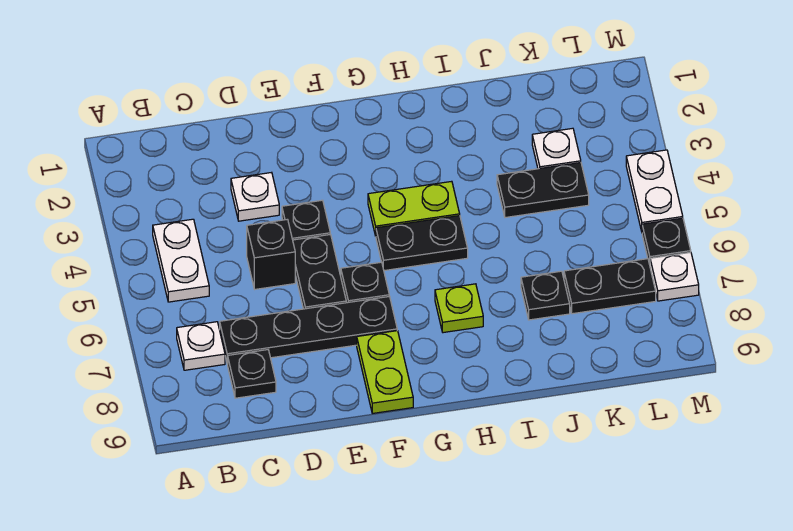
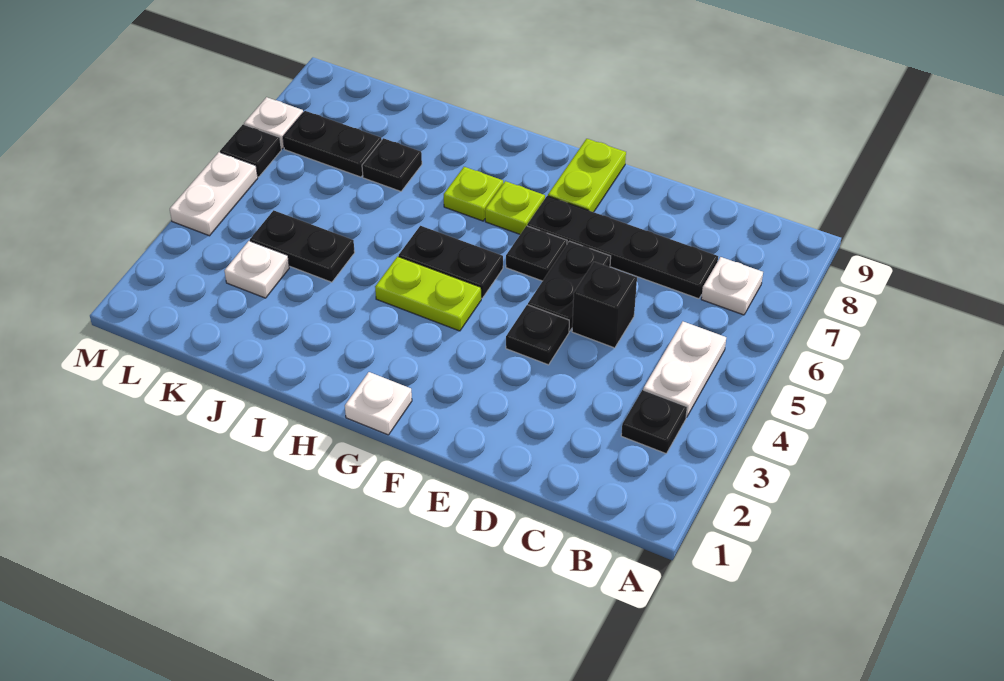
black plate C8 level 1 -> black plate B3 level 1
white plate D3 level 1 -> white plate G1 level 1
none -> lime plate G7 level 1

